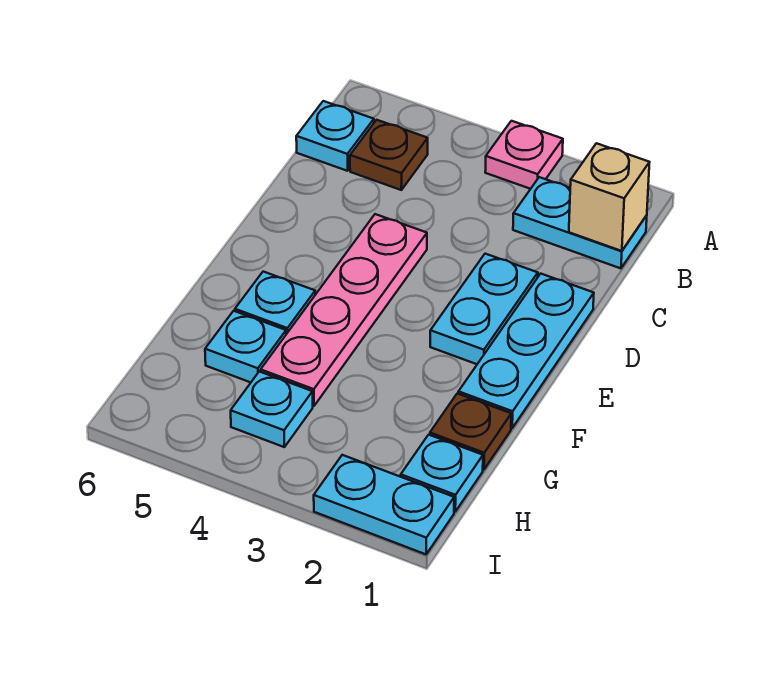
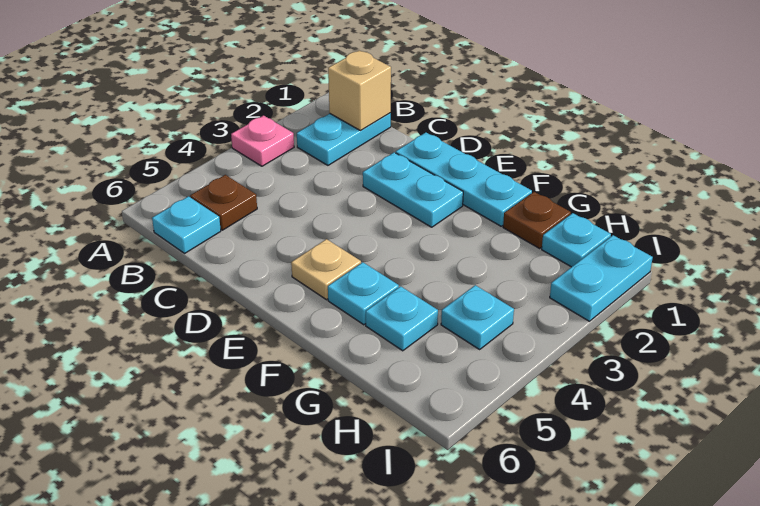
pink plate D4:G4 level 1 -> none
none -> tan plate E5 level 1

